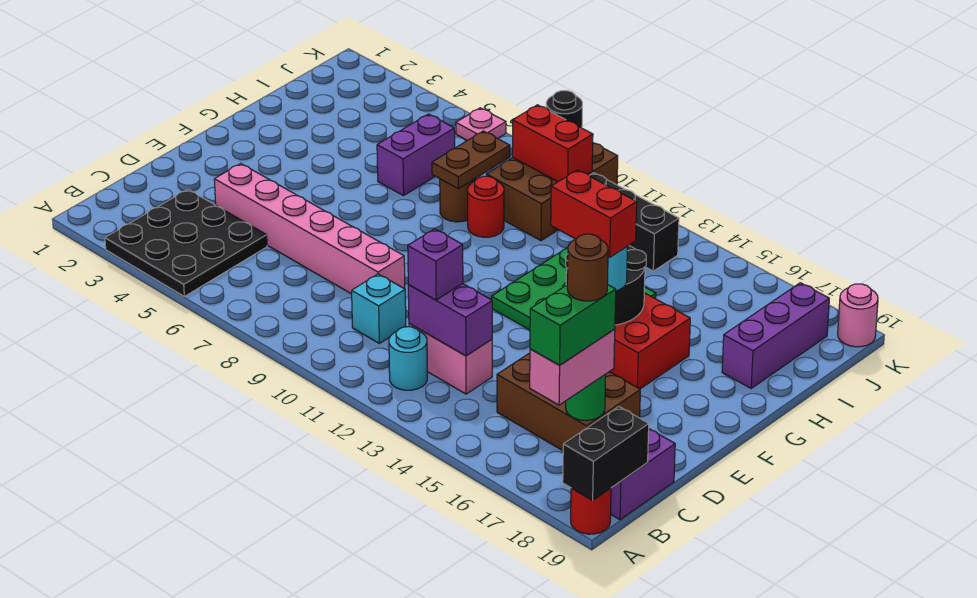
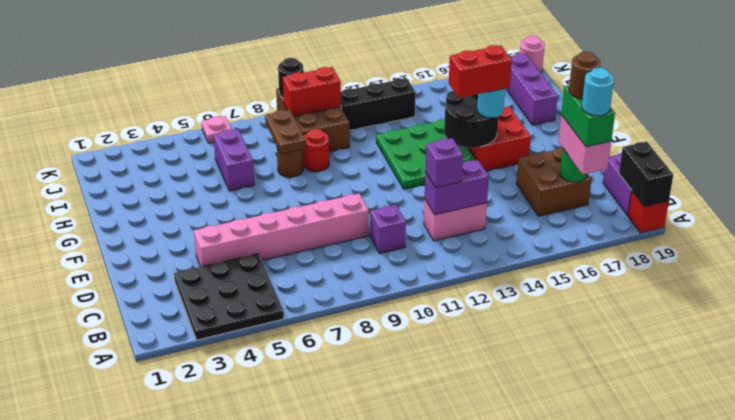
red round brick A19 level 1 -> red brick A19 level 1
cyan round brick B12 level 1 -> cyan round brick B17 level 5
cyan brick C10 level 1 -> purple brick C10 level 1
brown brick C15:D17 level 1 -> brown brick C16:D17 level 1

